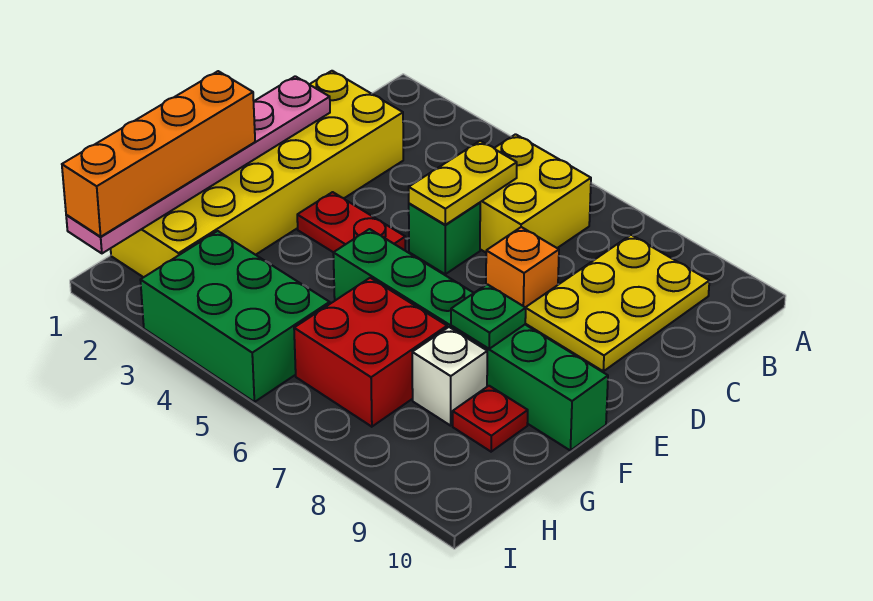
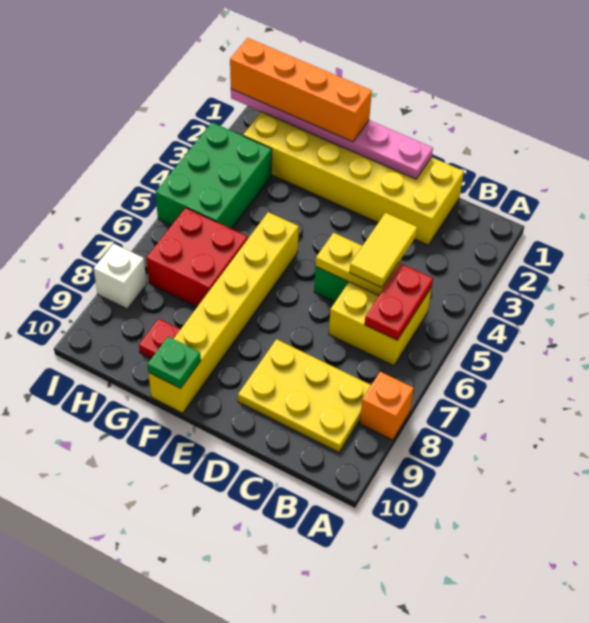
none -> yellow tile C4:C5 level 3
orange brick D7 level 1 -> orange brick A8 level 1
red plate E3:E4 level 1 -> red plate B5:B6 level 2
green brick F5:F10 level 1 -> yellow brick F5:F10 level 1
green plate F8 level 2 -> green plate F10 level 2
white brick G8 level 1 -> white brick I8 level 1

